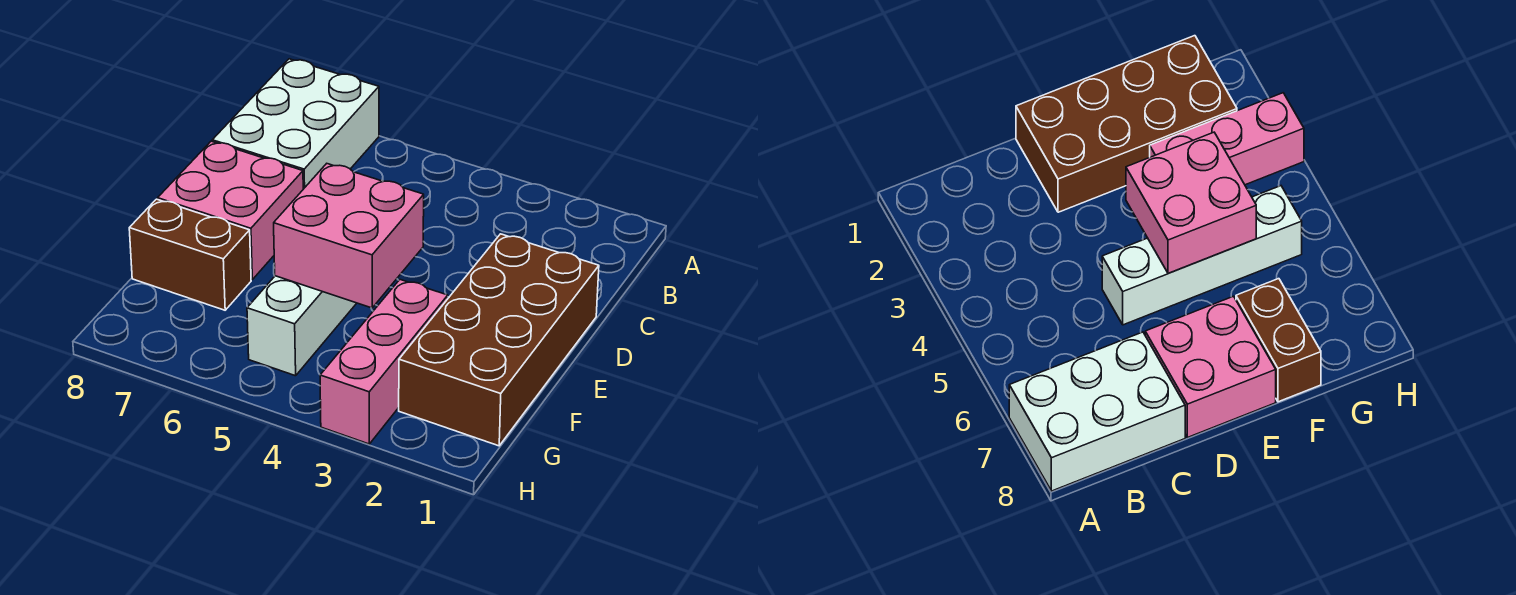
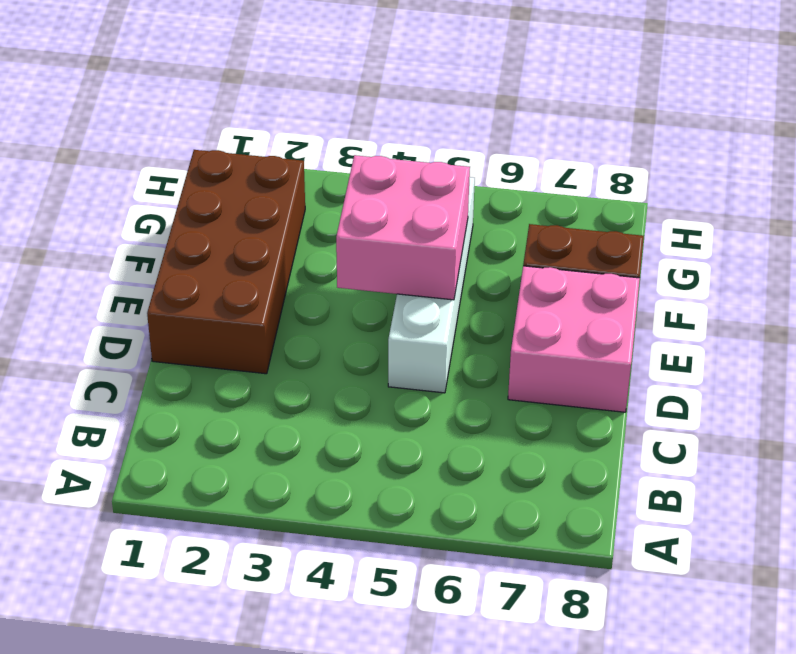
white brick A7:C8 level 1 -> none
pink brick F3:H3 level 1 -> none

